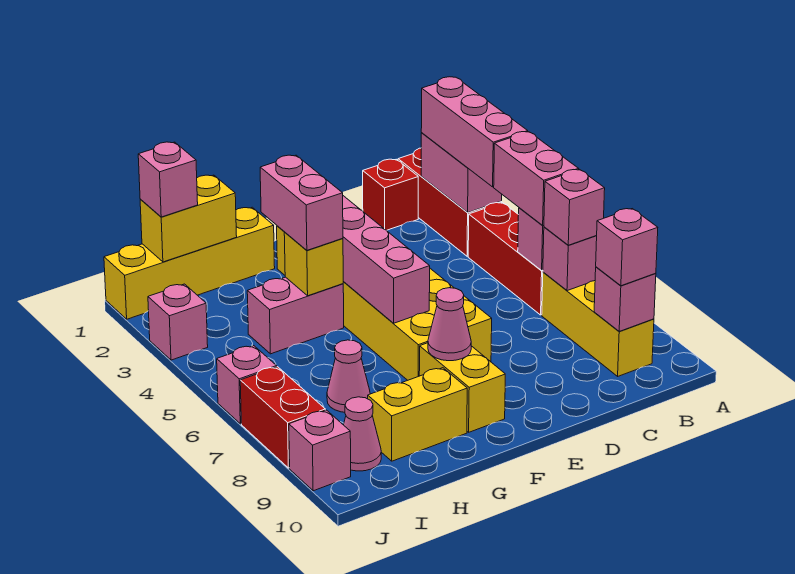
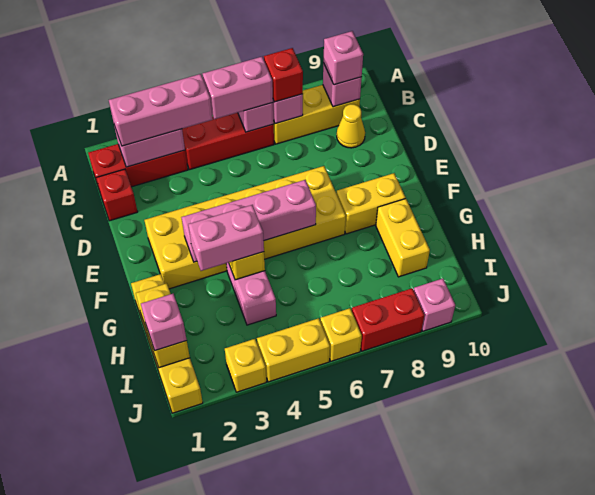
pink brick B7 level 3 -> red brick B7 level 3
none -> yellow cone C9 level 1
pink cone F8 level 2 -> none
pink cone H7 level 1 -> none
pink cone I9 level 1 -> none
pink brick J3 level 1 -> yellow brick J3 level 1
none -> yellow brick J4:J5 level 1
pink brick J6 level 1 -> yellow brick J6 level 1

